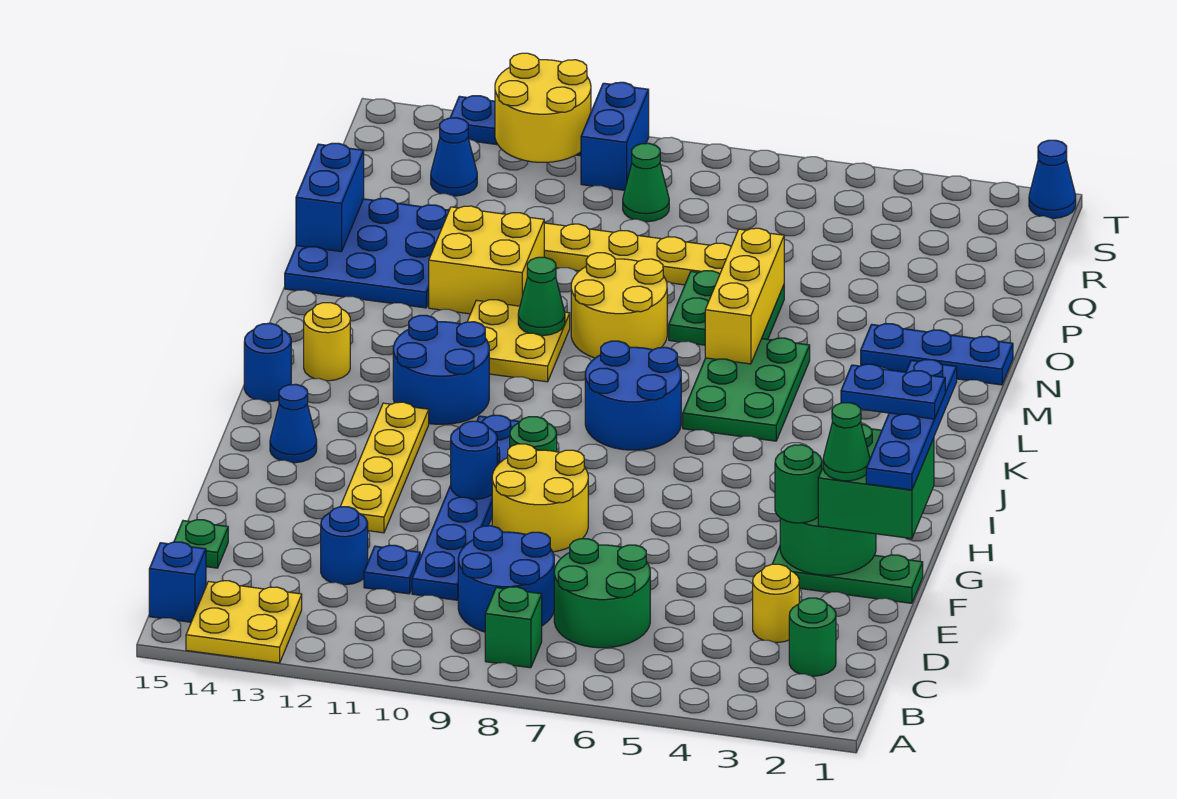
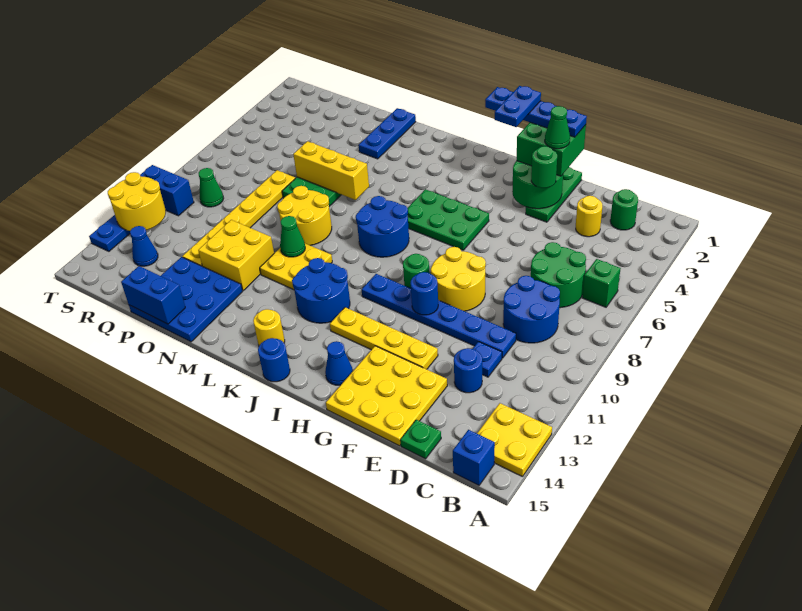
green brick B8 level 1 -> green brick B6 level 1
none -> yellow plate E13:G15 level 1
green plate K5:M6 level 1 -> green plate H5:J6 level 1
blue cone T1 level 1 -> none

